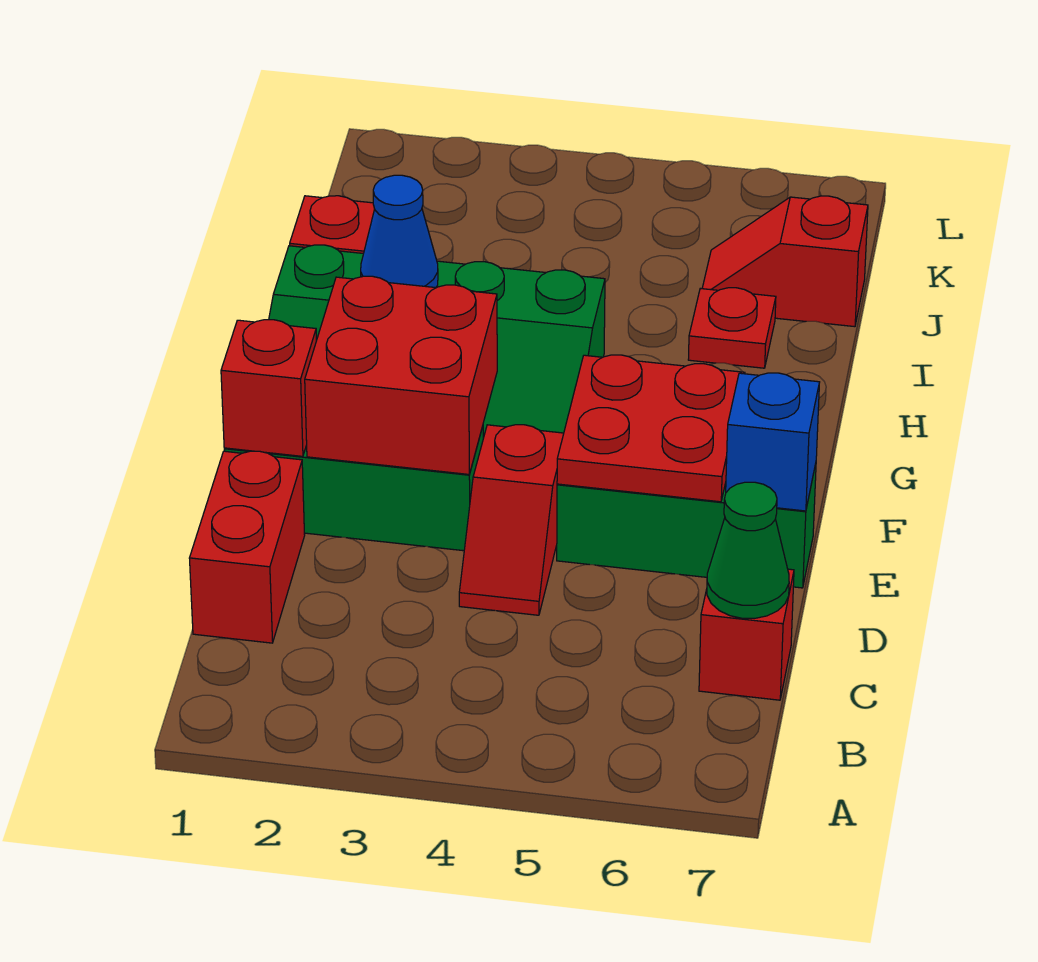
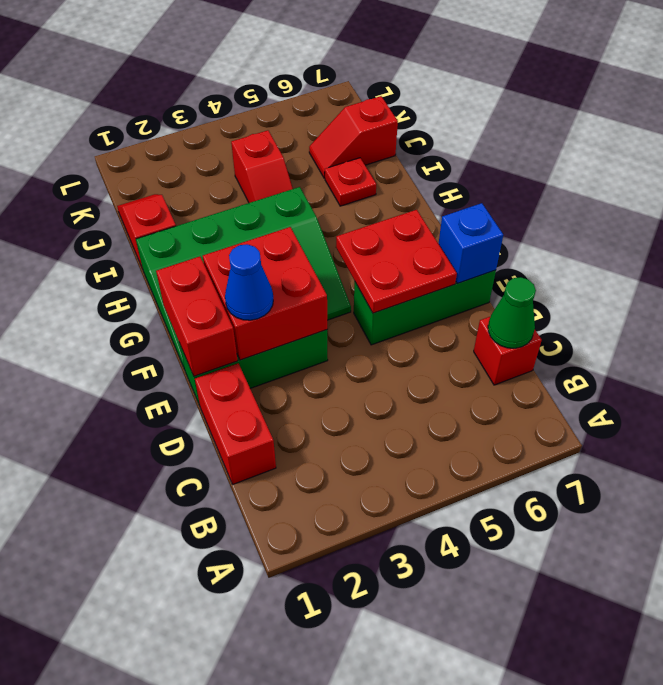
red slope D4:E4 level 1 top E -> red slope I4:J4 level 1 top J
red brick E1 level 2 -> red brick E1:F1 level 2
blue cone H2 level 2 -> blue cone E2 level 3

